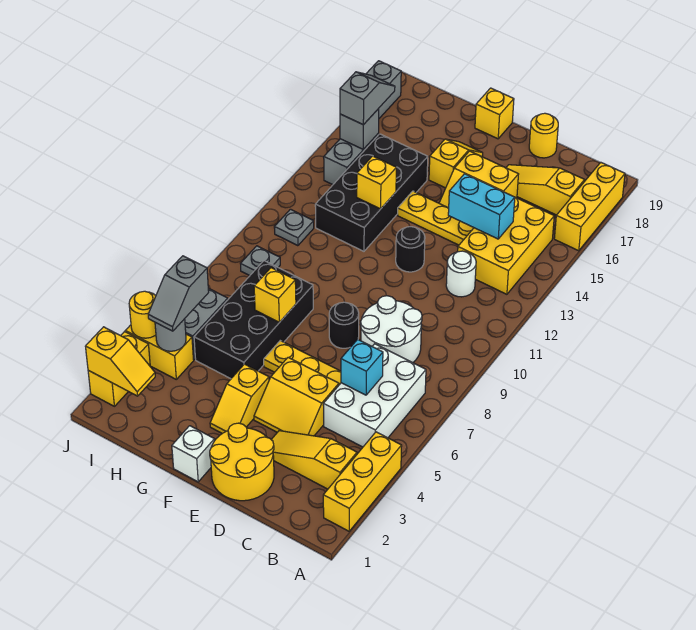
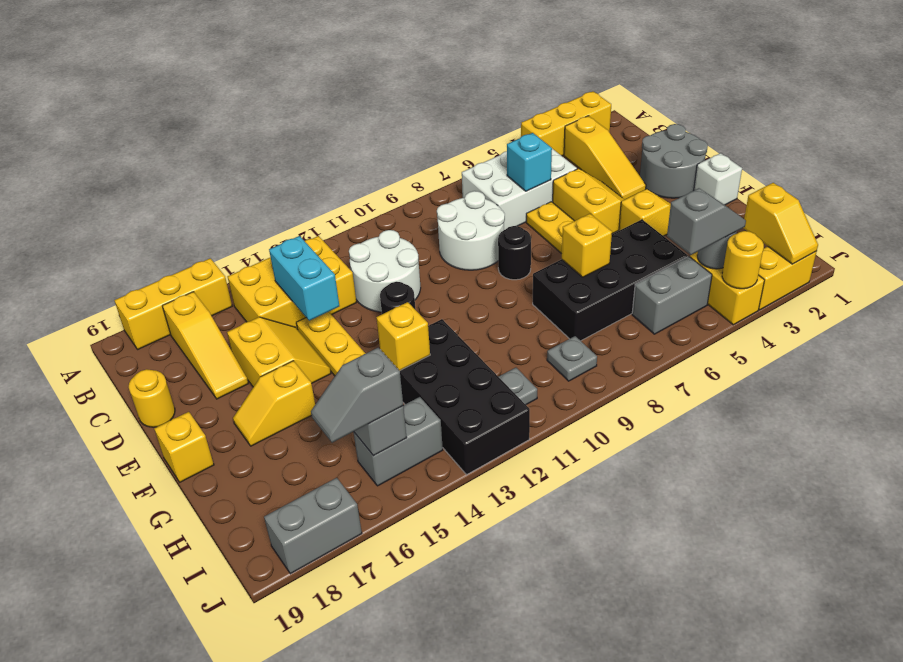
white round brick C12 level 1 -> white round brick C11:D12 level 1
yellow round brick D1:E2 level 1 -> grey round brick D1:E2 level 1
black brick G12:H15 level 1 -> black brick G12:J13 level 1
yellow slope I2:J2 level 2 top J -> yellow slope I2:J2 level 2 top I

